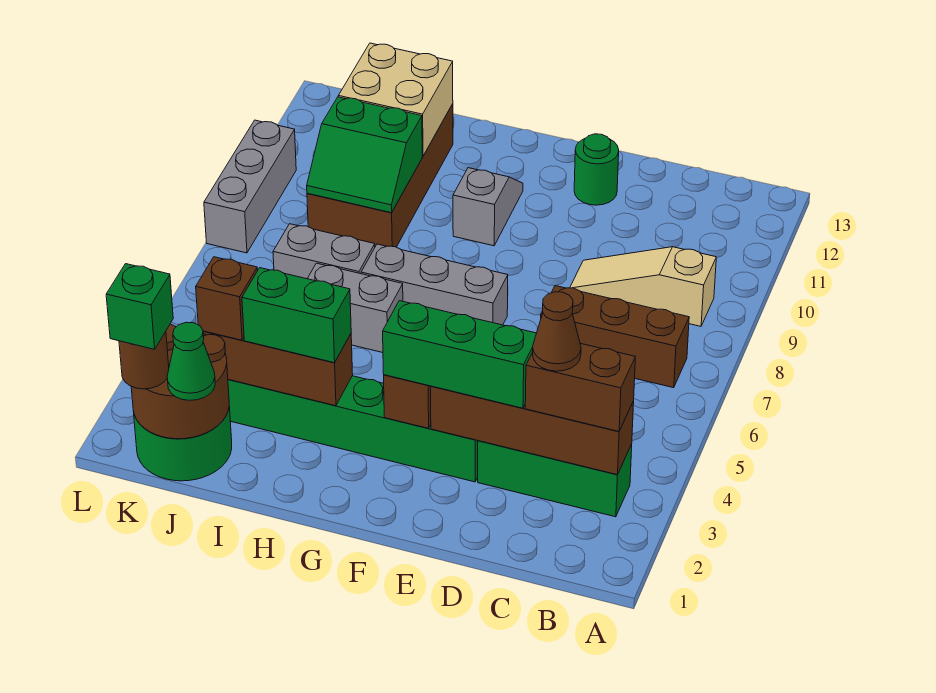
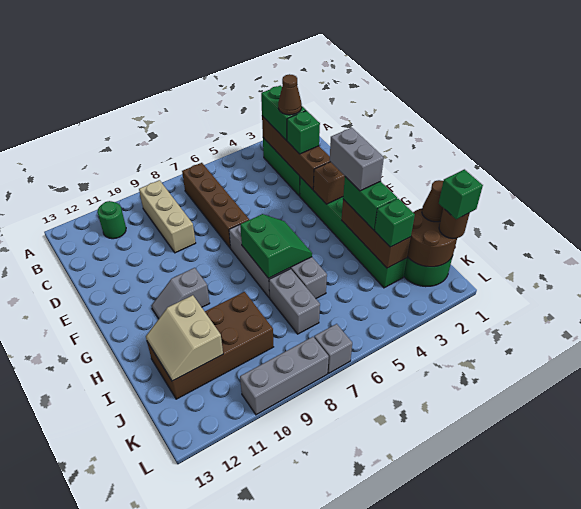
brown brick B3:C3 level 3 -> green brick B3:C3 level 3
brown brick B7:D7 level 1 -> brown brick B7:E7 level 1
tan slope B9:D9 level 1 top B -> tan brick B9:D9 level 1
green brick D3:F3 level 3 -> green brick D3 level 3
green round brick E12 level 1 -> green round brick B11 level 1
none -> grey brick G3:H3 level 4
green slope I9:J10 level 2 top 10 -> green slope G6:H7 level 2 top 7
tan brick I11:J12 level 2 -> tan slope I11:J12 level 2 top 11
green cone J1 level 3 -> brown cone J1 level 3
brown brick J3 level 3 -> green brick J3 level 3
none -> grey brick L7 level 1

